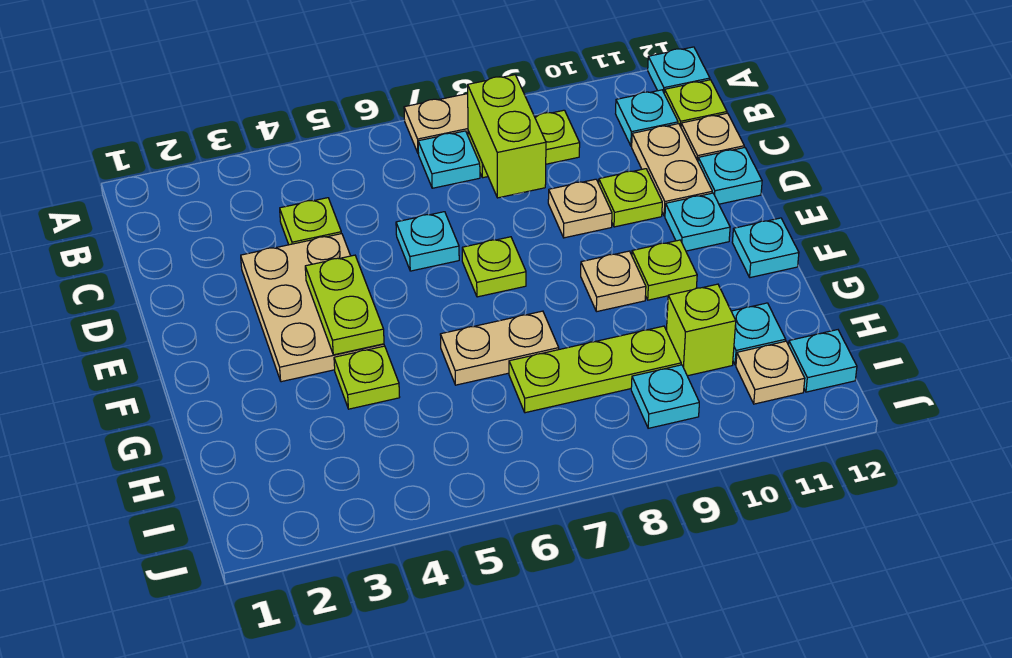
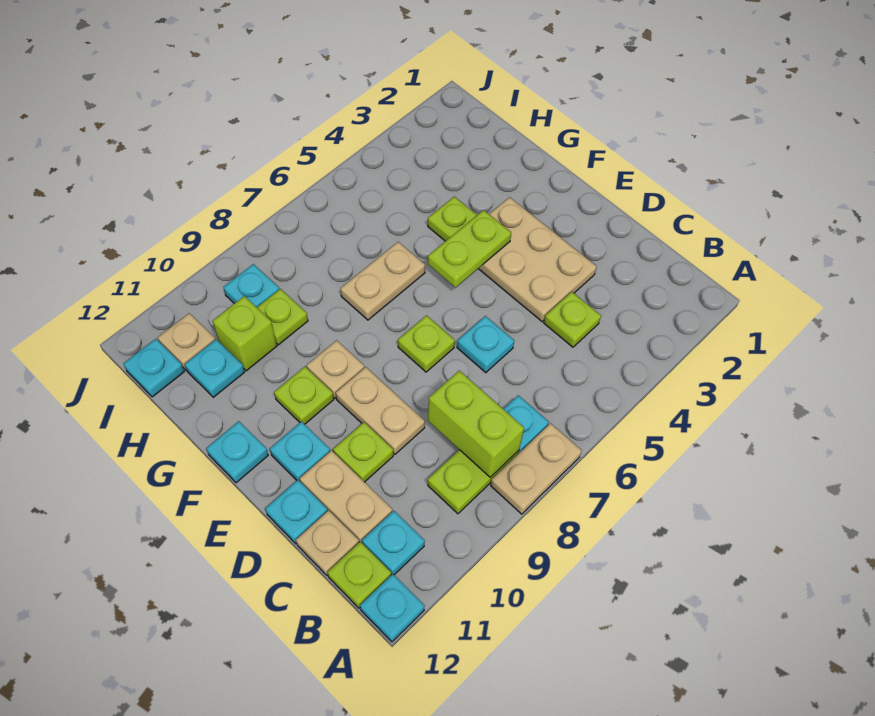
tan plate D9 level 1 -> tan plate D9:E9 level 1
lime plate E4:F4 level 2 -> lime plate F4:F5 level 2
lime plate H7:H9 level 1 -> lime plate H9 level 1

